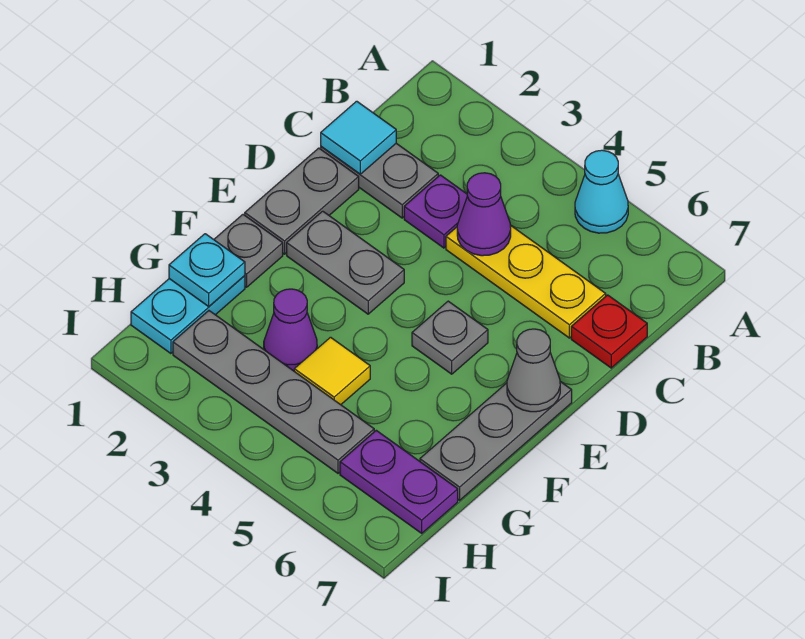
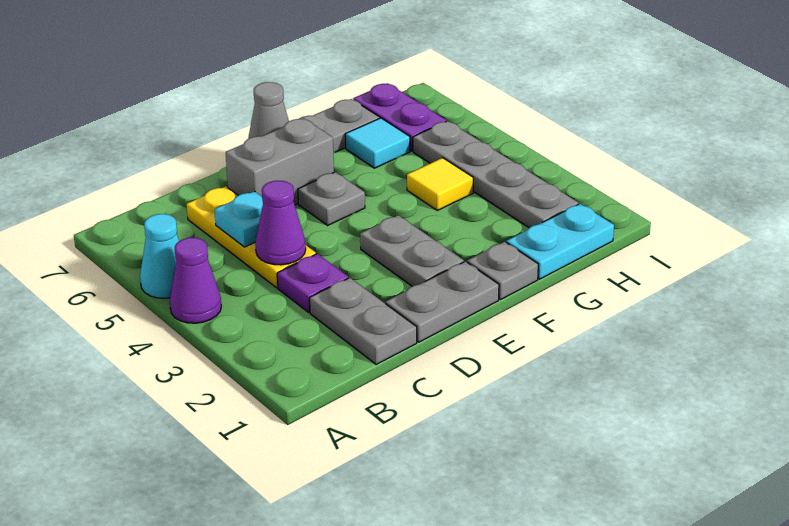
cyan tile C1 level 2 -> cyan tile G6 level 1
red plate C7 level 1 -> none
none -> grey brick D6:E6 level 1
cyan plate G1 level 2 -> cyan plate C5 level 2
purple cone G3 level 1 -> purple cone A4 level 1

